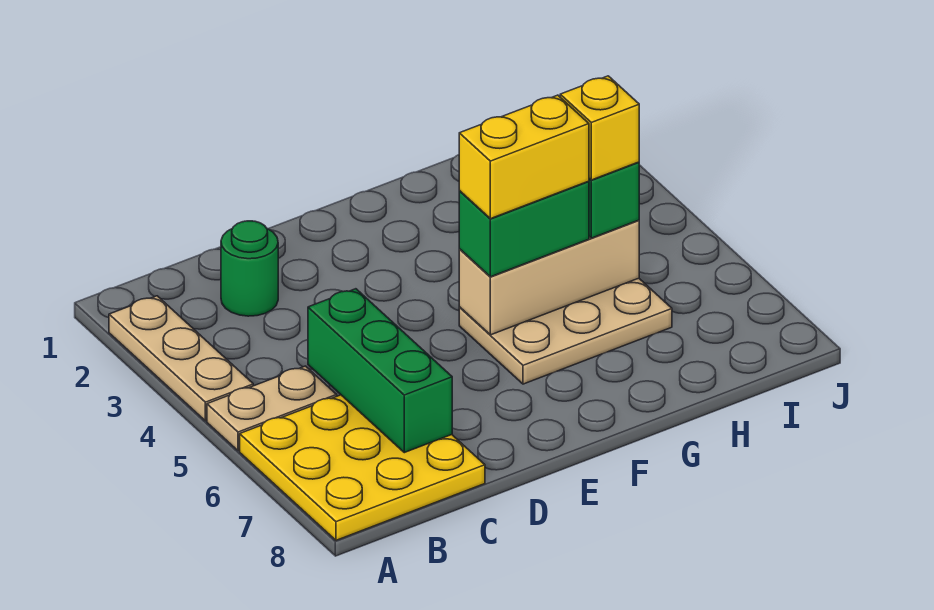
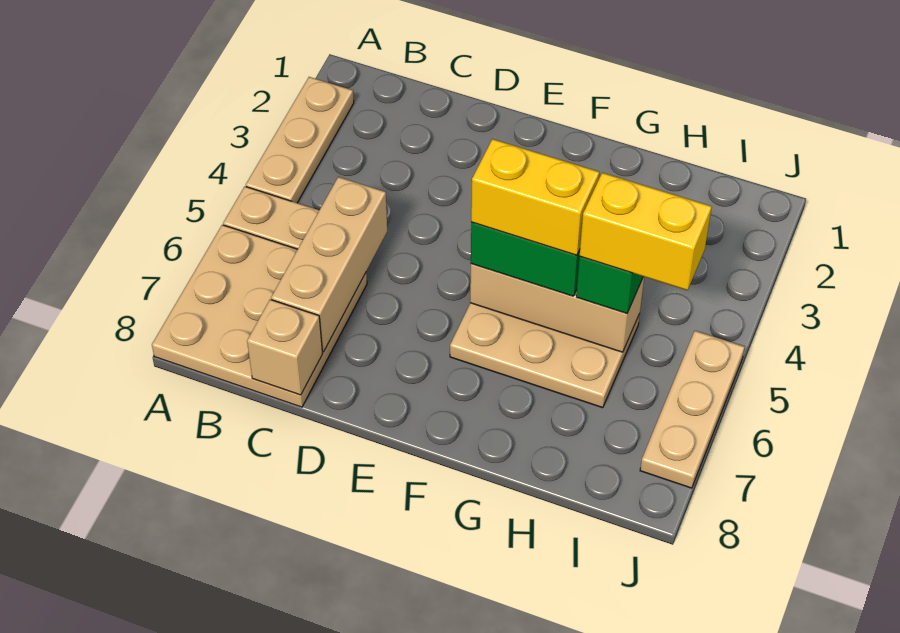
yellow plate A6:C8 level 1 -> tan plate A6:C8 level 1
green round brick C2 level 1 -> none
green brick C5:C7 level 2 -> tan brick C5:C7 level 2
none -> tan brick C8 level 2
yellow brick H5 level 4 -> yellow brick H5:I5 level 4
none -> tan plate J5:J7 level 1

